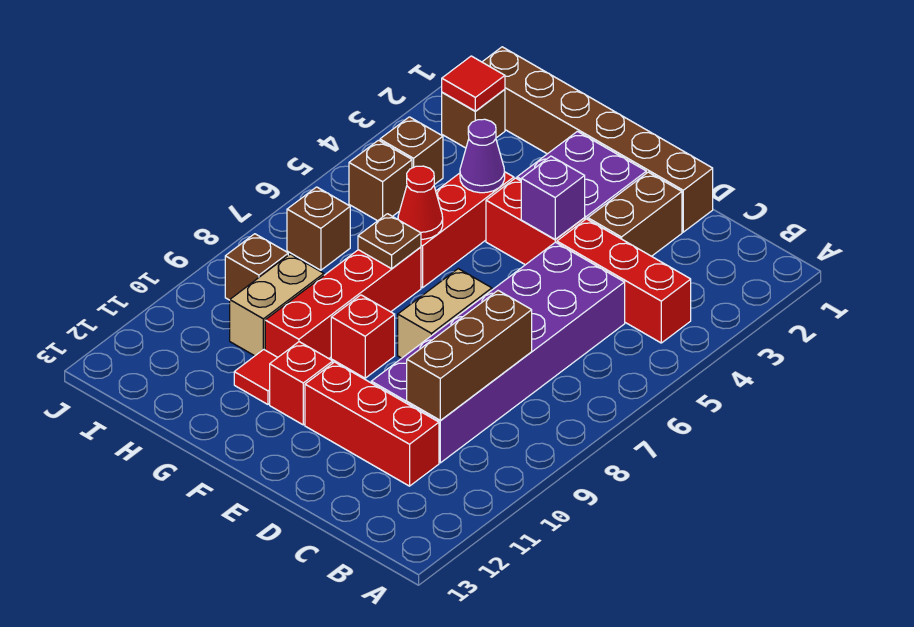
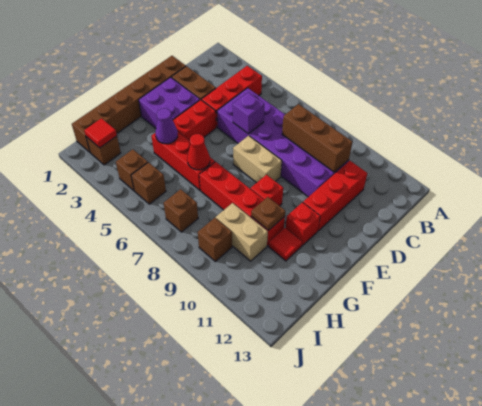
purple brick E4 level 2 -> purple brick D6 level 2
brown plate G7 level 2 -> brown plate G10 level 2

